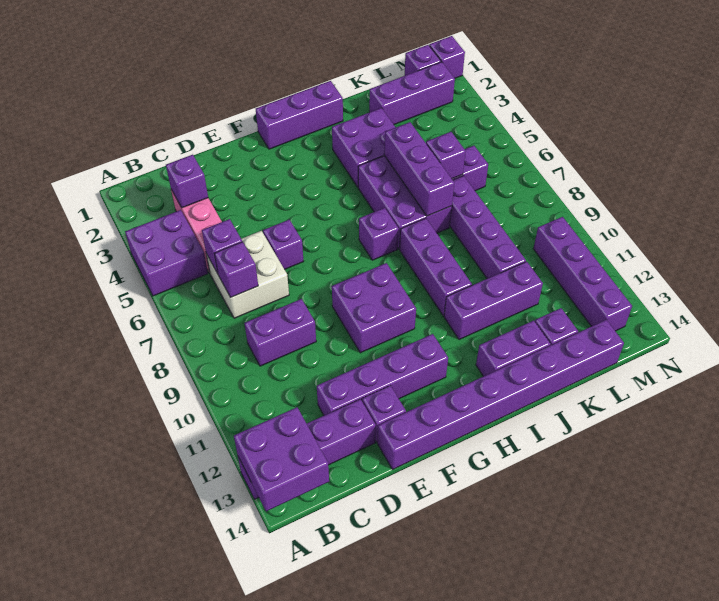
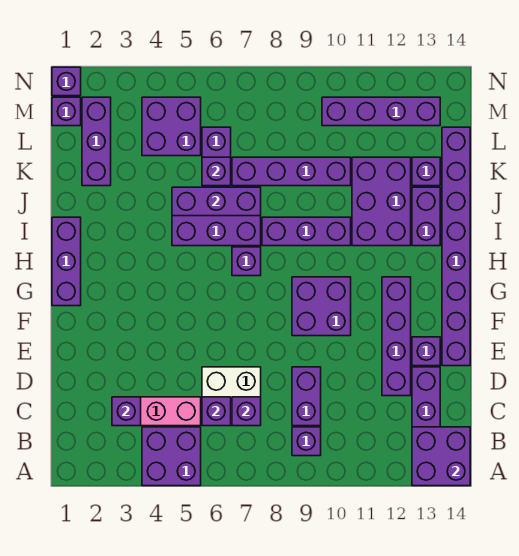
purple brick E6 level 1 -> purple brick B9 level 1
purple brick I3:J4 level 1 -> purple brick L4:M5 level 1
purple brick I11:K11 level 1 -> purple brick I11:K12 level 1

